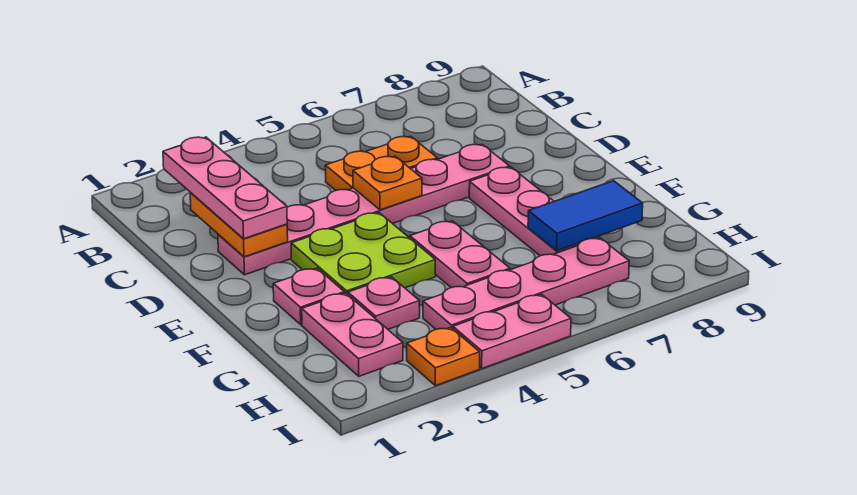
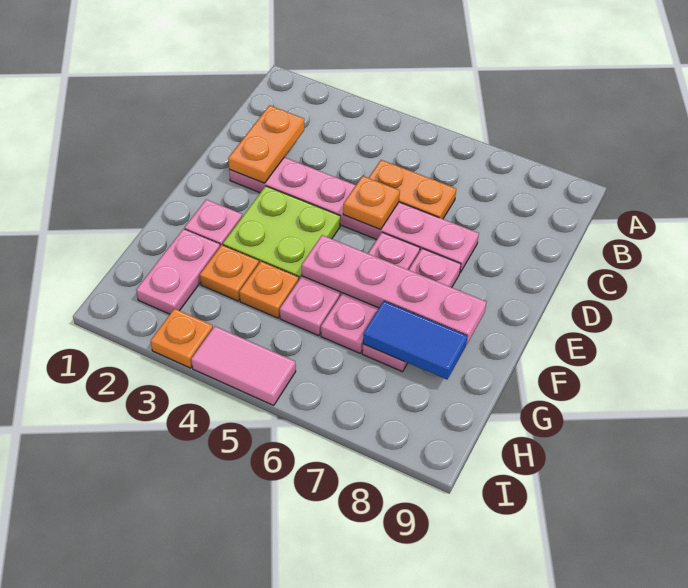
pink plate B2:D2 level 3 -> pink plate E6:G6 level 1
pink plate G3 level 1 -> orange plate G3 level 1
none -> orange plate G4 level 1
pink plate H4:H7 level 1 -> pink plate F5:F8 level 2
pink plate I4:I5 level 1 -> pink tile I4:I5 level 1

